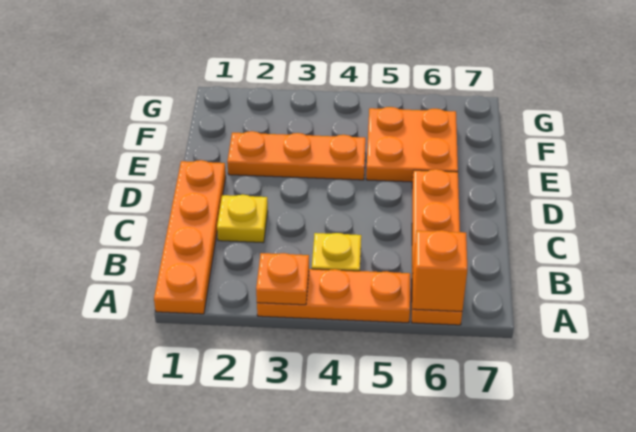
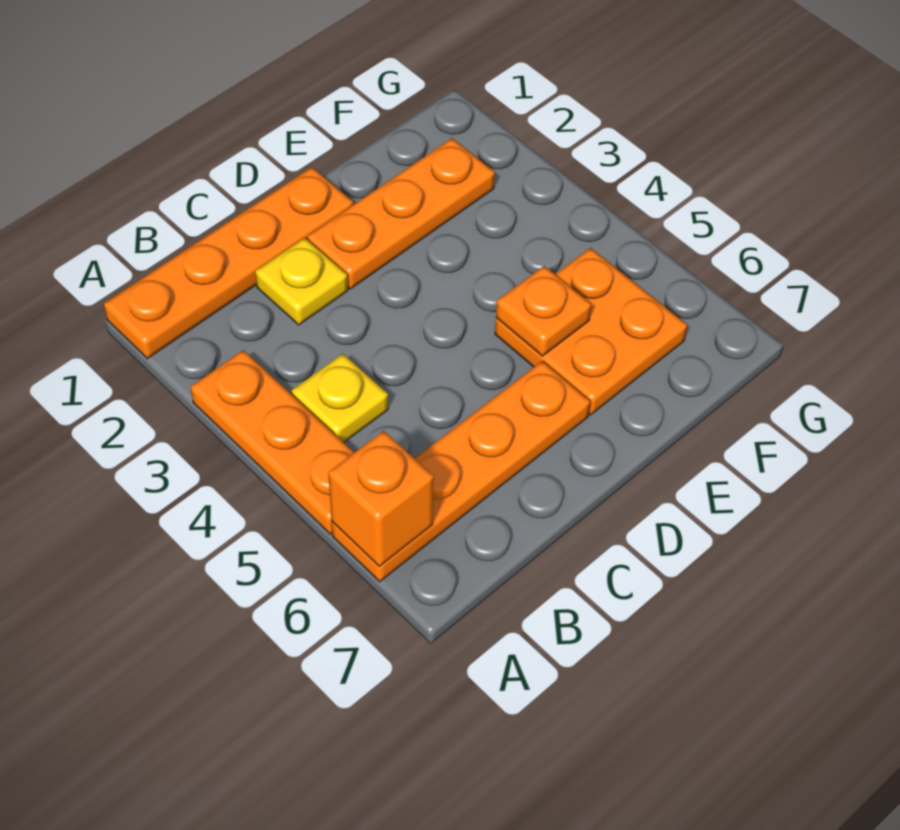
orange plate A3 level 2 -> orange plate E5 level 2
orange plate E2:E4 level 1 -> orange plate D2:F2 level 1

